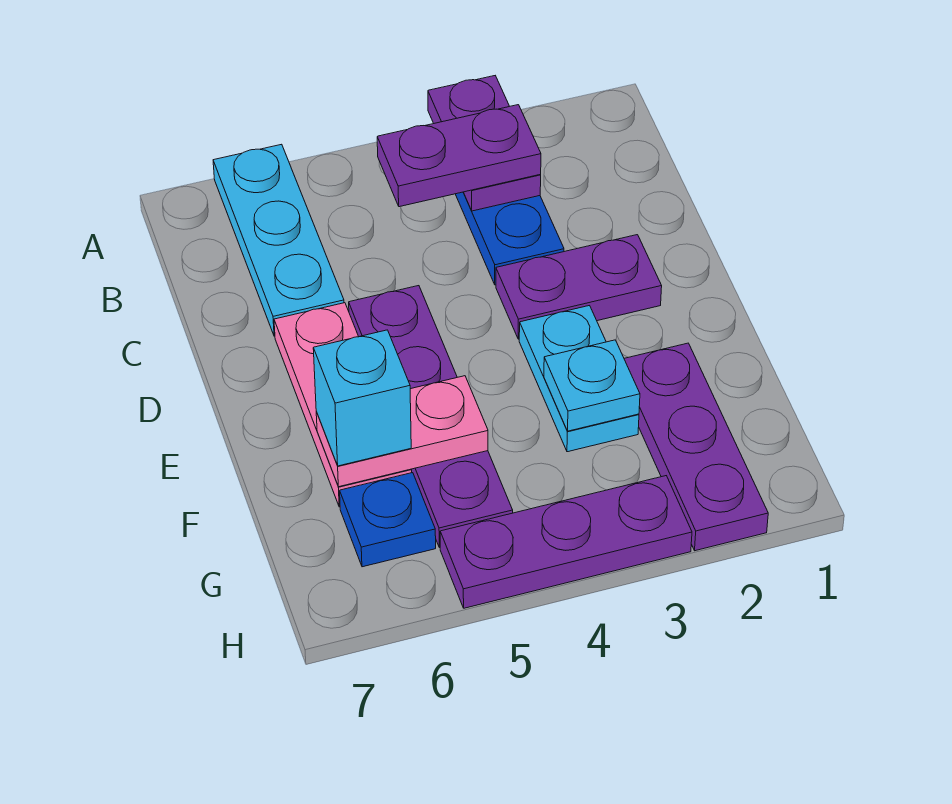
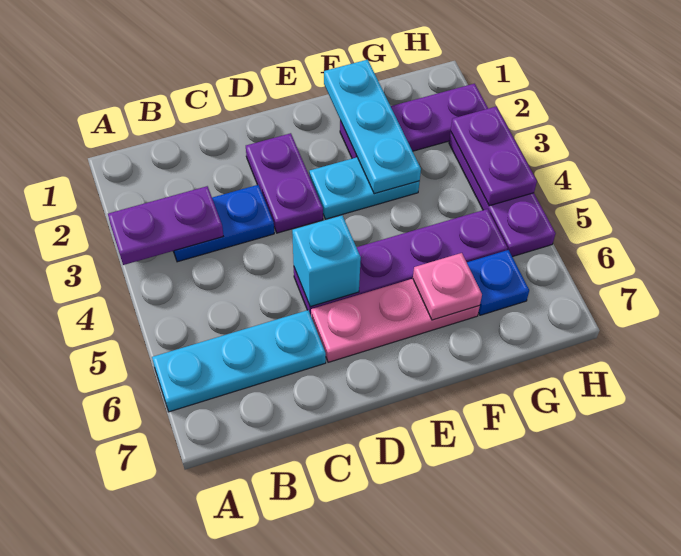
purple plate B3:B4 level 3 -> purple plate H3:H4 level 2
cyan plate F3 level 2 -> cyan plate F1:F3 level 2
pink plate F5:F6 level 2 -> pink plate F6 level 2
cyan brick F6 level 3 -> cyan brick D5 level 2

